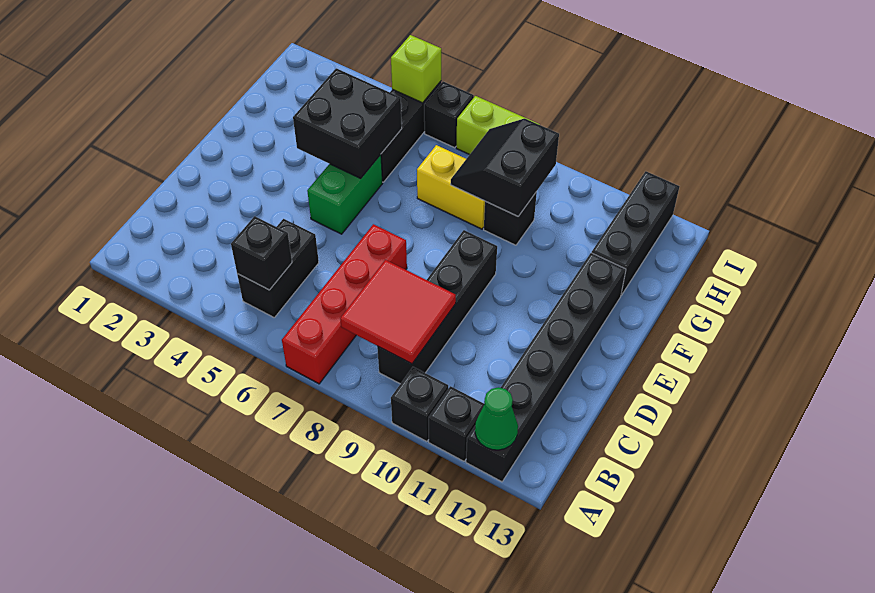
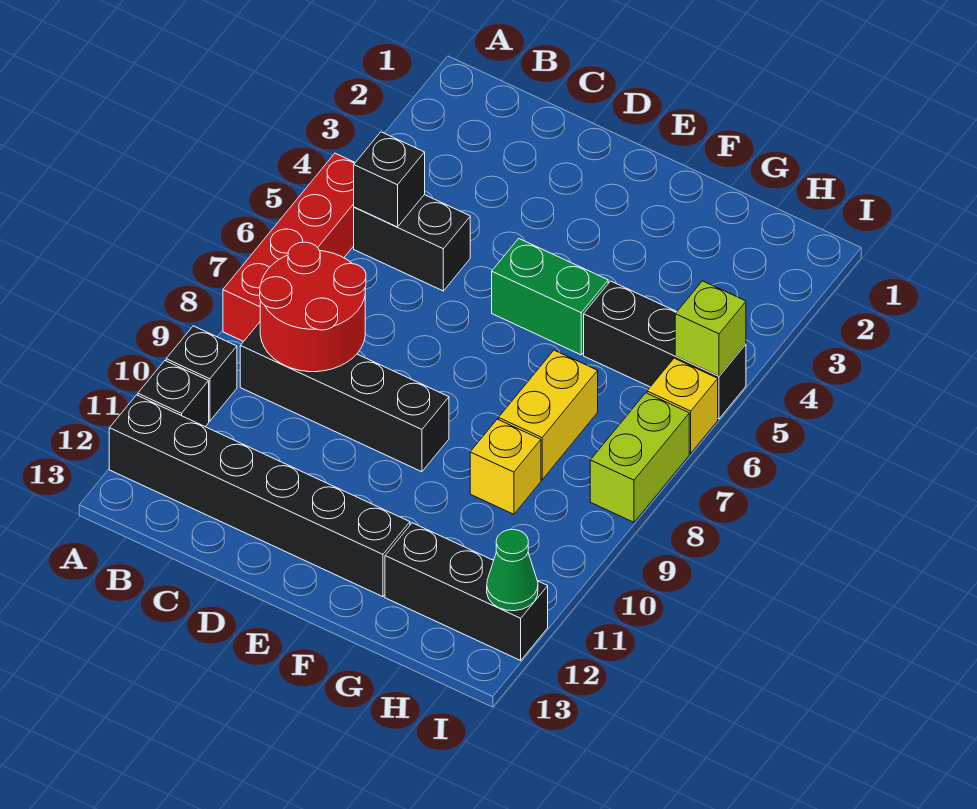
red brick A7:D7 level 1 -> red brick A5:A8 level 1
green cone A12 level 2 -> green cone I12 level 2
red tile B8:C9 level 2 -> red round brick B8:C9 level 2
black brick F4:G5 level 2 -> none
black slope G8:H9 level 2 top 9 -> none
black brick G9 level 1 -> yellow brick G9 level 1
black brick I6 level 1 -> yellow brick I6 level 1

